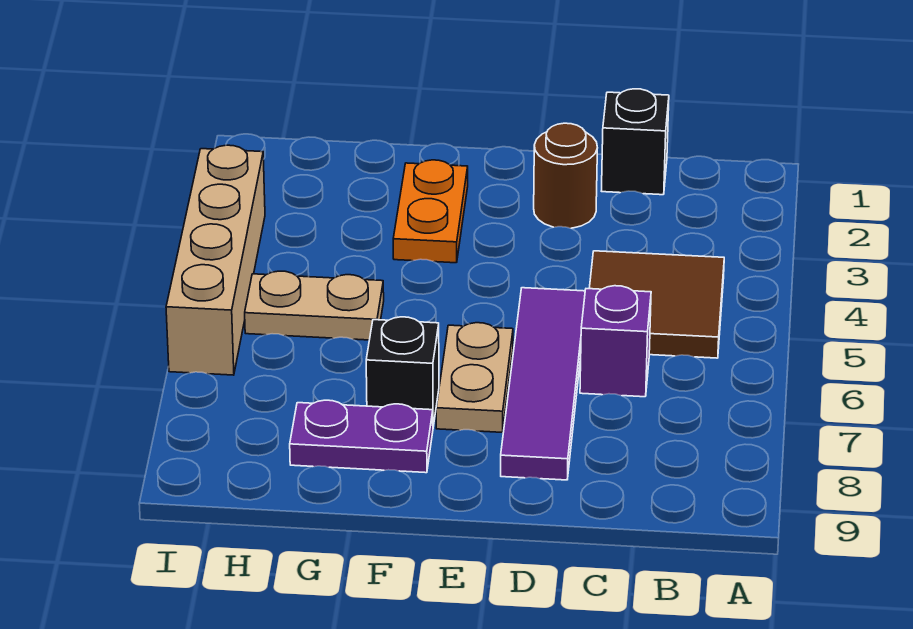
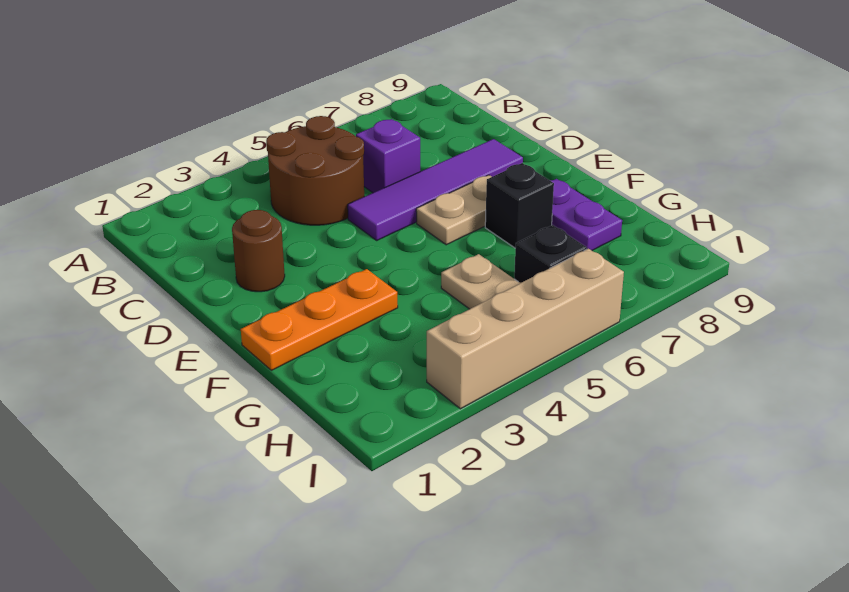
brown tile B4:C5 level 1 -> brown round brick B4:C5 level 1
black brick C1 level 1 -> black brick H6 level 1
orange plate F2:F3 level 1 -> orange plate F1:F3 level 1

